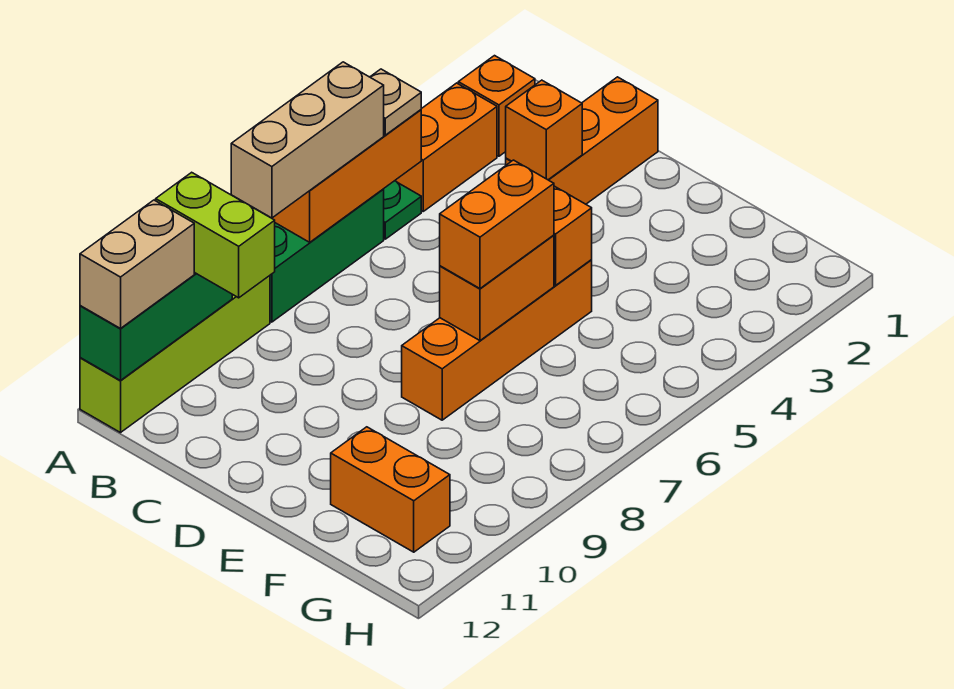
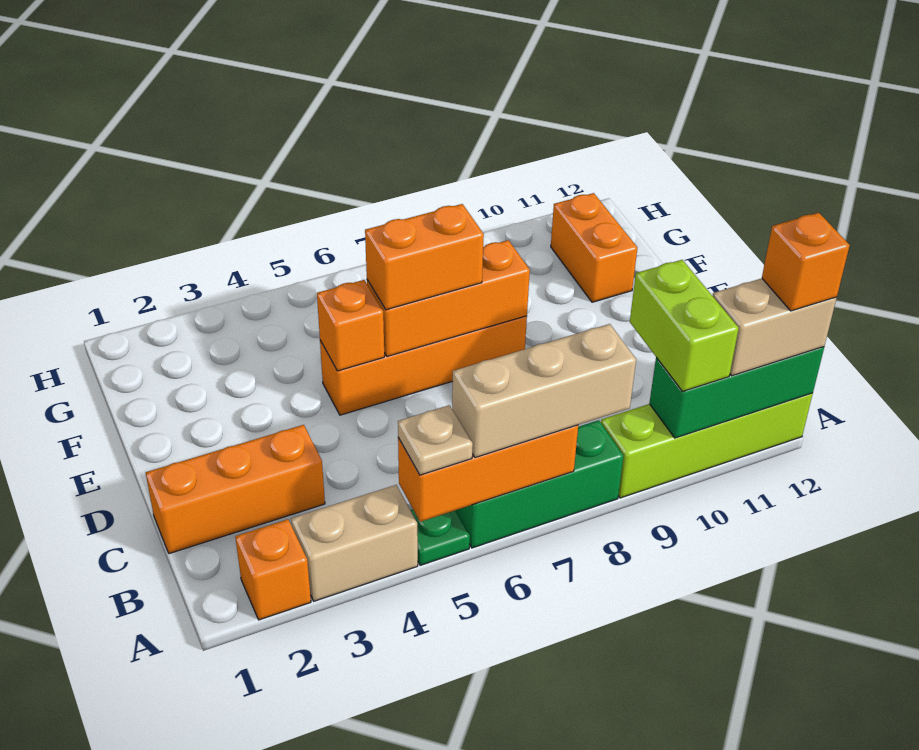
orange brick A3:A4 level 1 -> tan brick A3:A4 level 1
orange brick C3 level 2 -> orange brick A12 level 4
orange brick E6:E7 level 2 -> orange brick E6:E8 level 2

